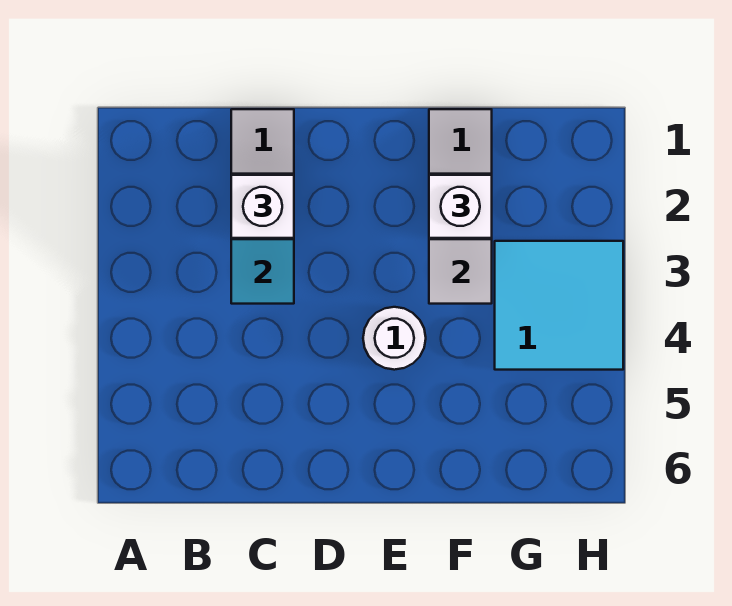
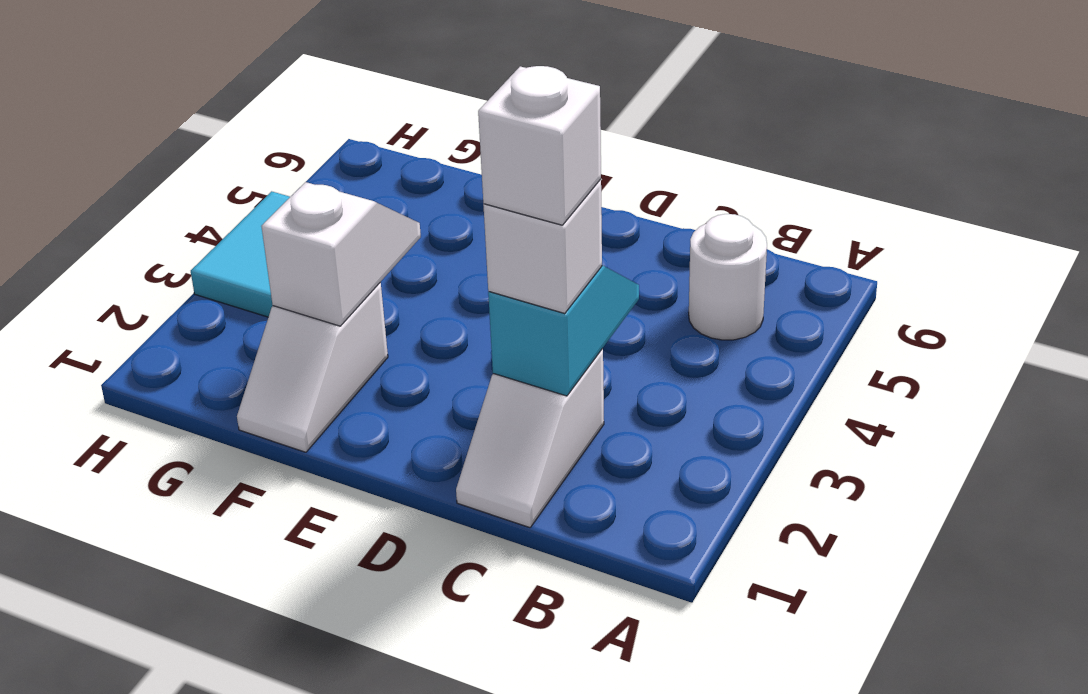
white round brick E4 level 1 -> white round brick B5 level 1
white brick F2 level 3 -> white brick C2 level 4

